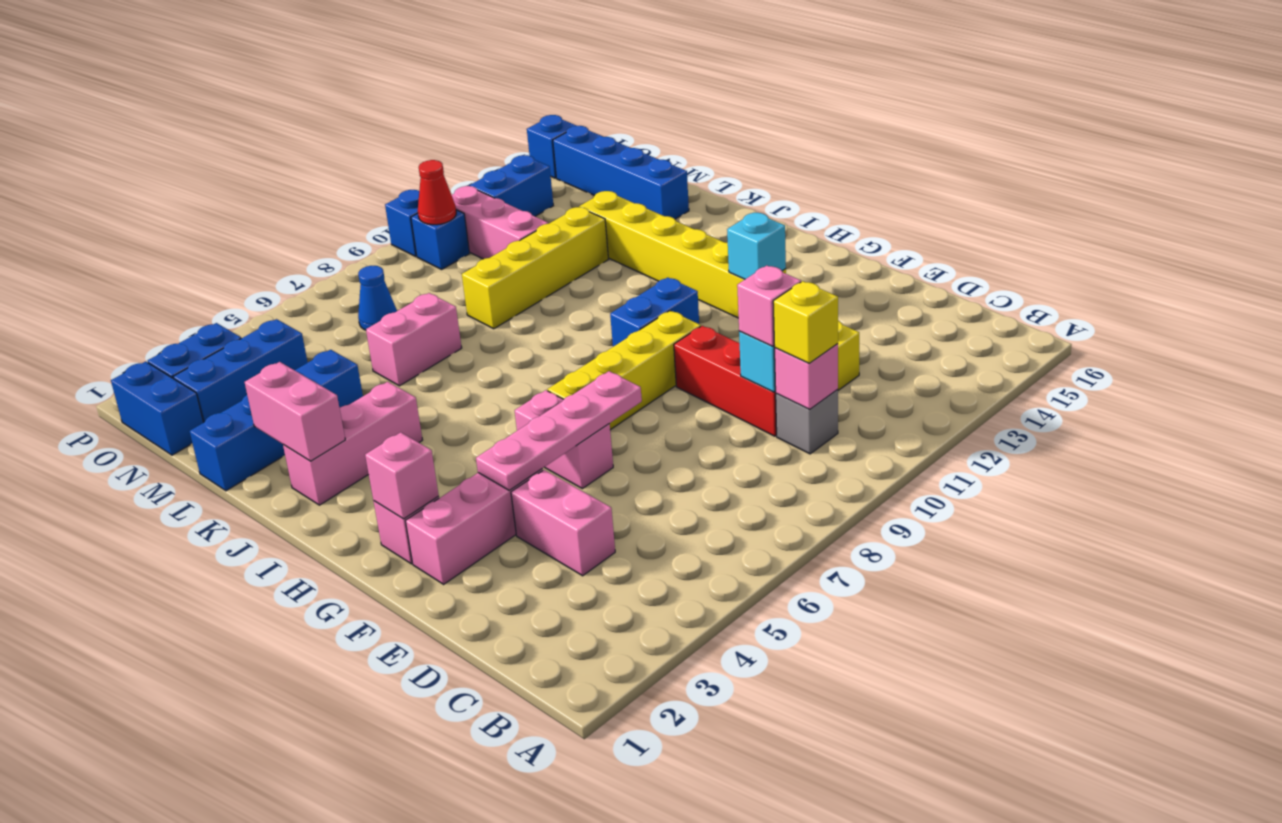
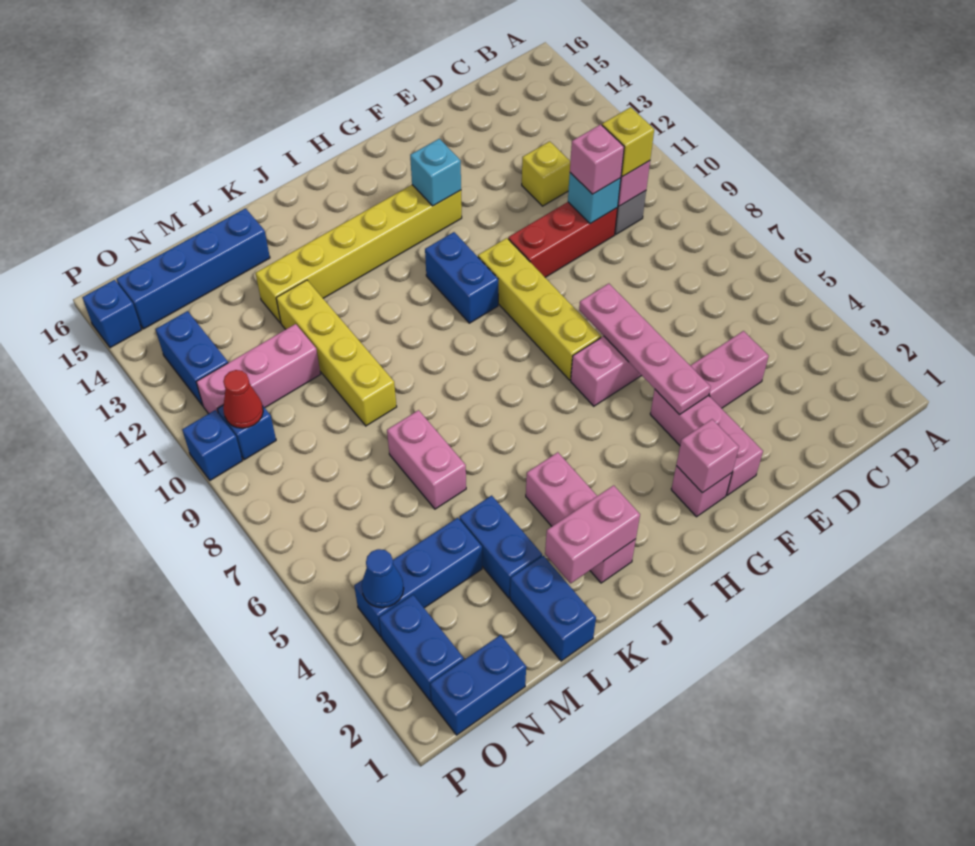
blue brick N2:N4 level 1 -> blue brick M4:O4 level 1
blue cone N7 level 1 -> blue cone O4 level 2

